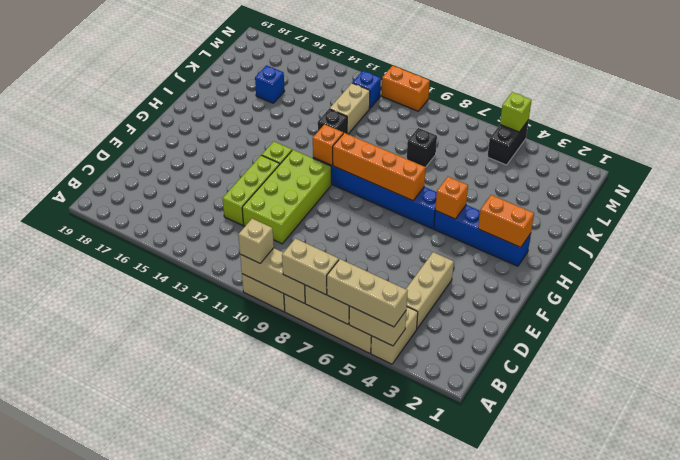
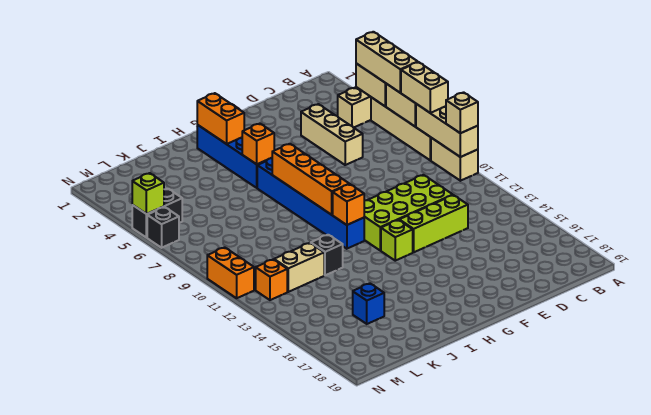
tan brick C4:E4 level 1 -> tan brick D4:D6 level 1
black brick K8 level 1 -> black brick N6 level 1
blue brick M12 level 1 -> orange brick M12 level 1

